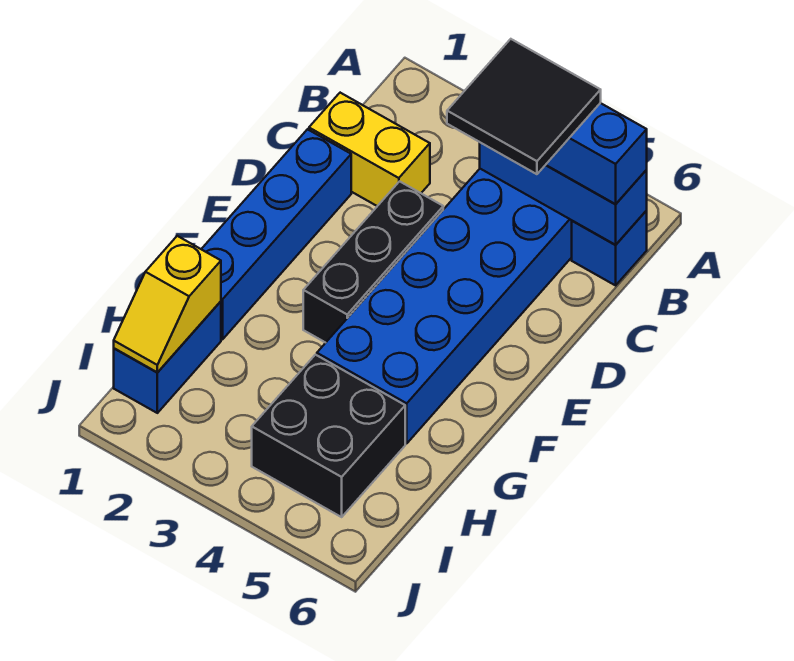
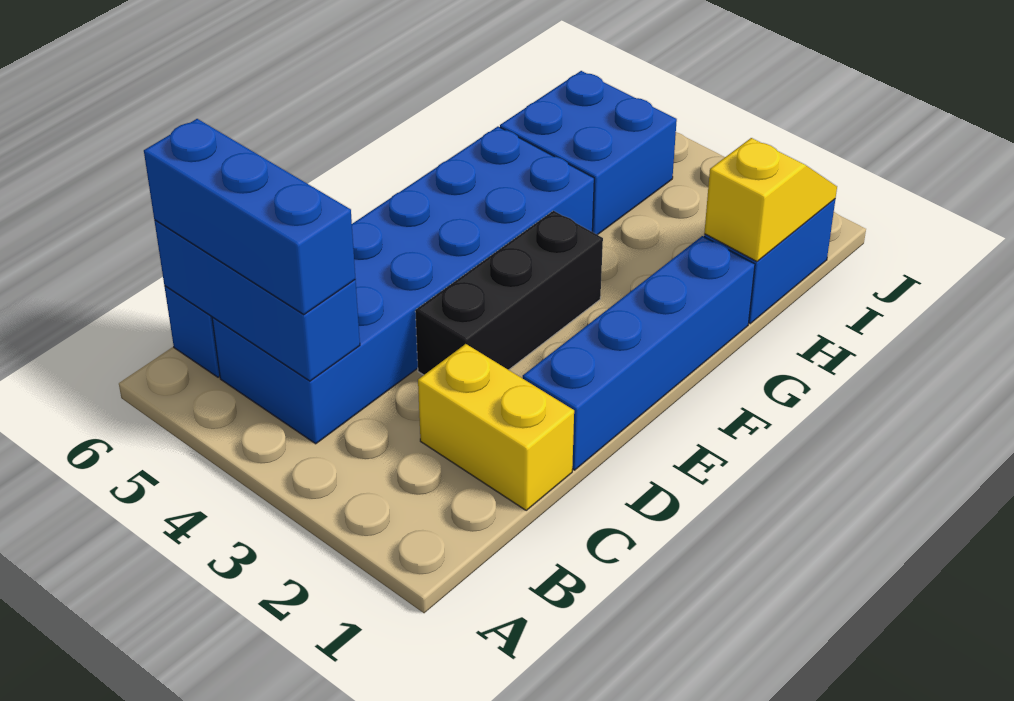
black tile B4:C5 level 4 -> none
black brick H4:I5 level 1 -> blue brick H4:I5 level 1

